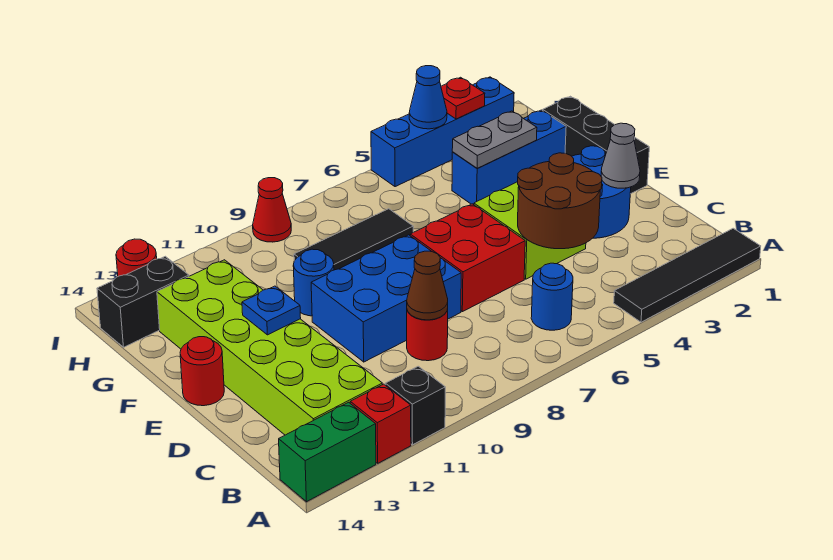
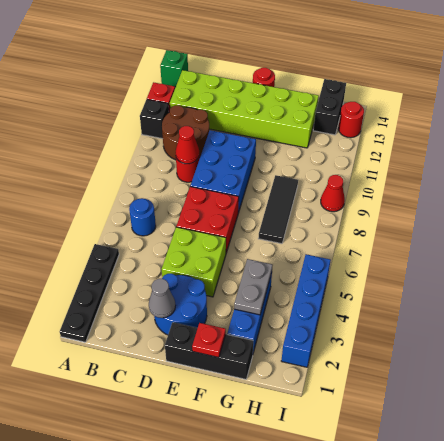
black tile A1:A4 level 1 -> black plate A1:A4 level 1
green brick A13:A14 level 1 -> green brick A14 level 1
brown round brick C4:D5 level 2 -> brown round brick B10:C11 level 1
brown cone C9 level 2 -> red cone C9 level 2
blue plate E12 level 2 -> none
blue round brick F10 level 1 -> none
red plate I3 level 2 -> red plate F1 level 2
blue cone I4 level 2 -> none

